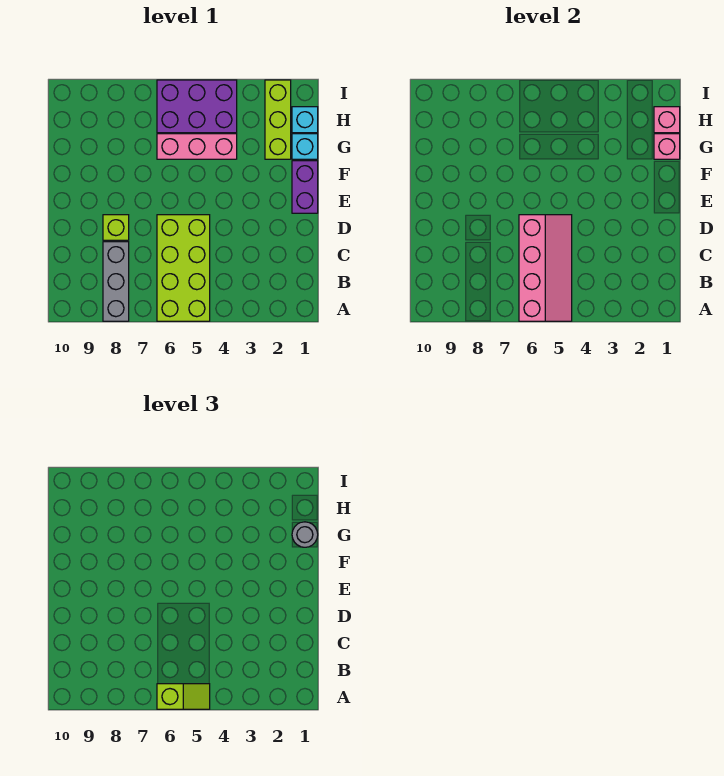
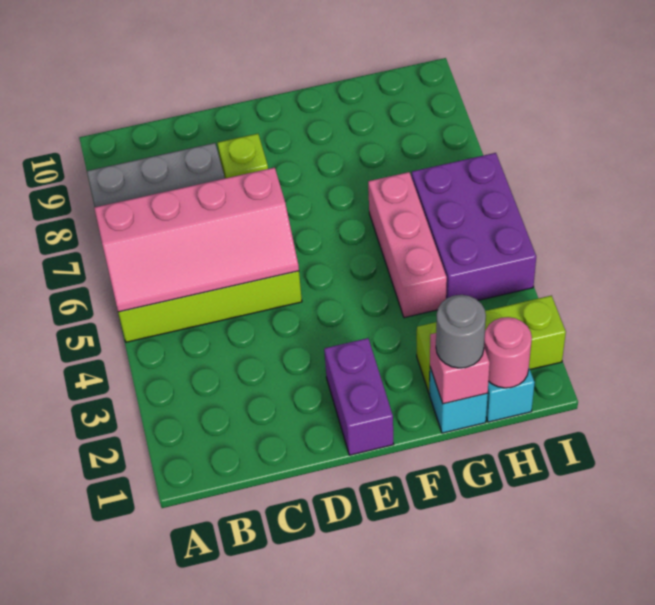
lime slope A5:A6 level 3 top 6 -> none
purple brick E1:F1 level 1 -> purple brick E1:E2 level 1
pink brick H1 level 2 -> pink round brick H1 level 2

